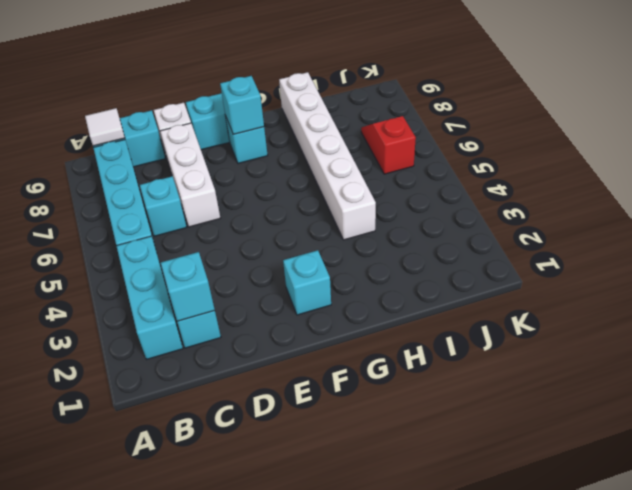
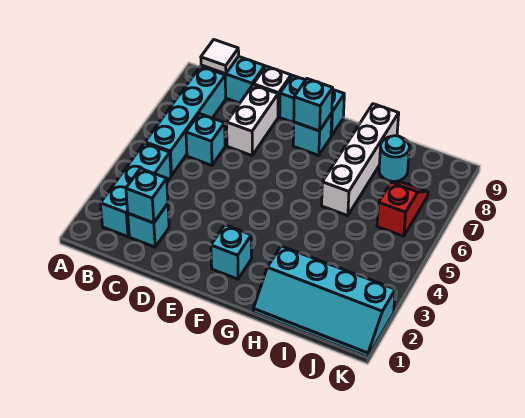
white brick D6:D8 level 1 -> white brick D7:D8 level 1
none -> cyan slope H1:K2 level 1 top 2
white brick H4:H9 level 1 -> white brick H6:H9 level 1
none -> cyan round brick I8 level 1

